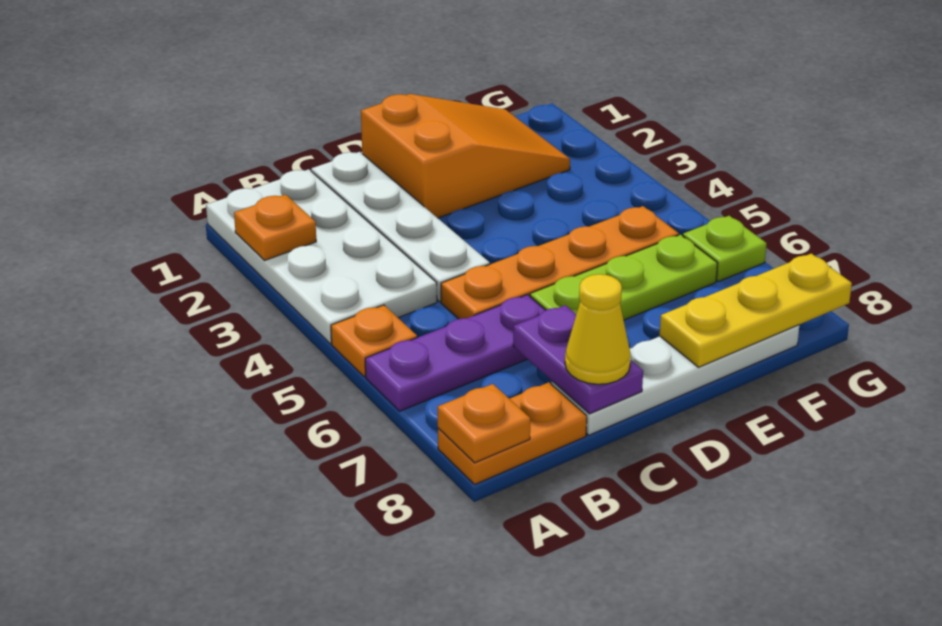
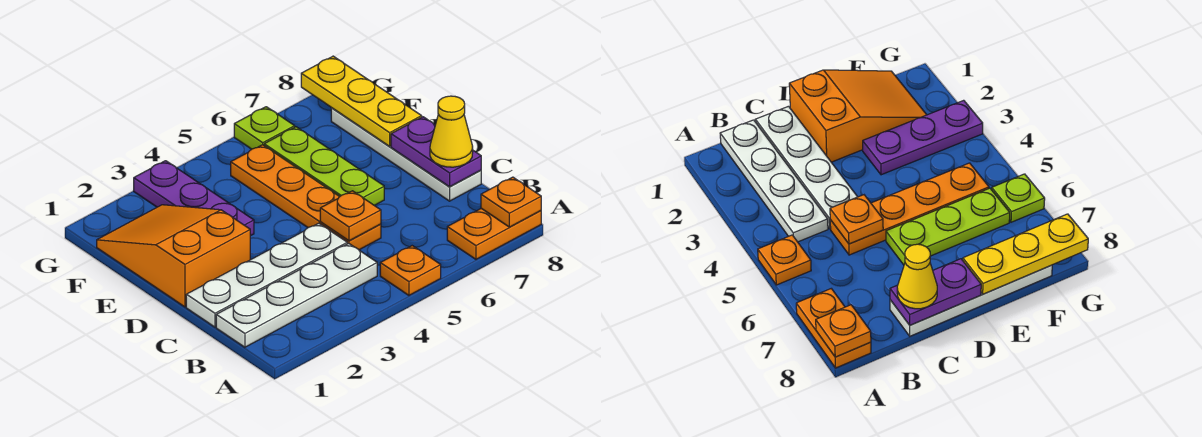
white plate A1:B4 level 1 -> white plate B1:B4 level 1
orange plate A2 level 2 -> orange plate C5 level 2
purple plate A6:C6 level 1 -> purple plate E3:G3 level 1
orange plate A8:B8 level 1 -> orange plate A7:A8 level 1
purple plate C7:C8 level 2 -> purple plate C8:D8 level 2

